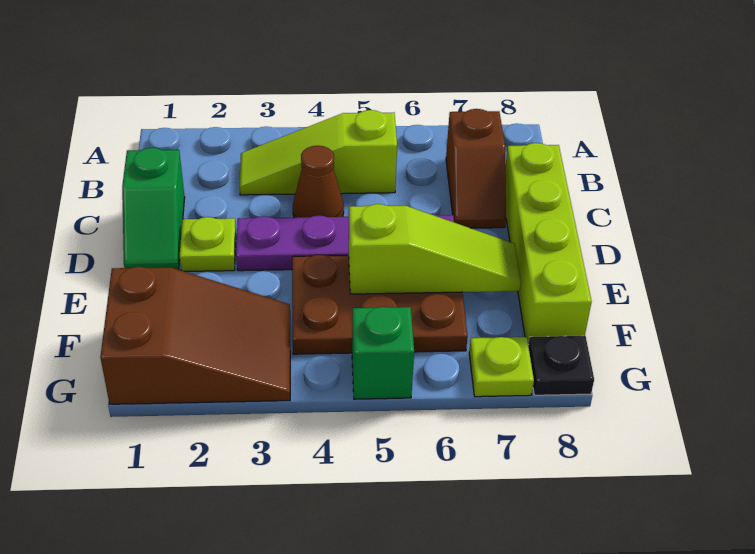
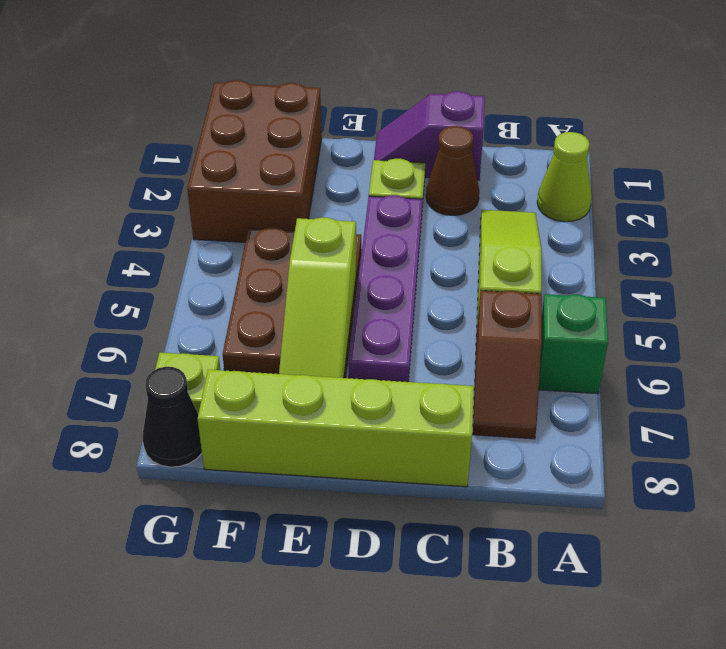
none -> lime cone A2 level 1
brown slope B7:C7 level 1 top B -> brown slope B6:B7 level 1 top 6
green slope C1:D1 level 1 top C -> purple slope C1:D1 level 1 top C
brown cone C4 level 1 -> brown cone C2 level 1
brown slope F1:G3 level 1 top 1 -> brown brick F1:G3 level 1
green brick G5 level 1 -> green brick A6 level 1
black plate G8 level 1 -> black cone G8 level 1

